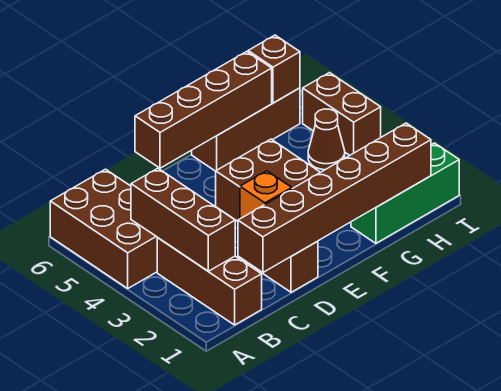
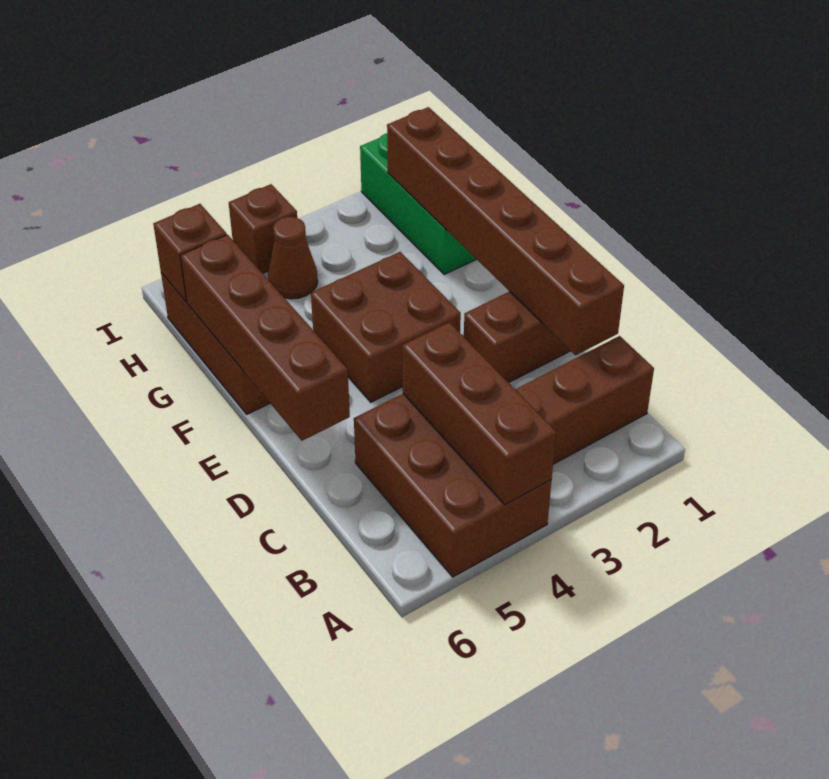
brown brick A4:B6 level 1 -> brown brick A4:C5 level 1
brown brick B2:B4 level 2 -> brown brick A4:C4 level 2
orange brick D2 level 2 -> none
brown brick I4:I5 level 1 -> brown brick I4 level 1

